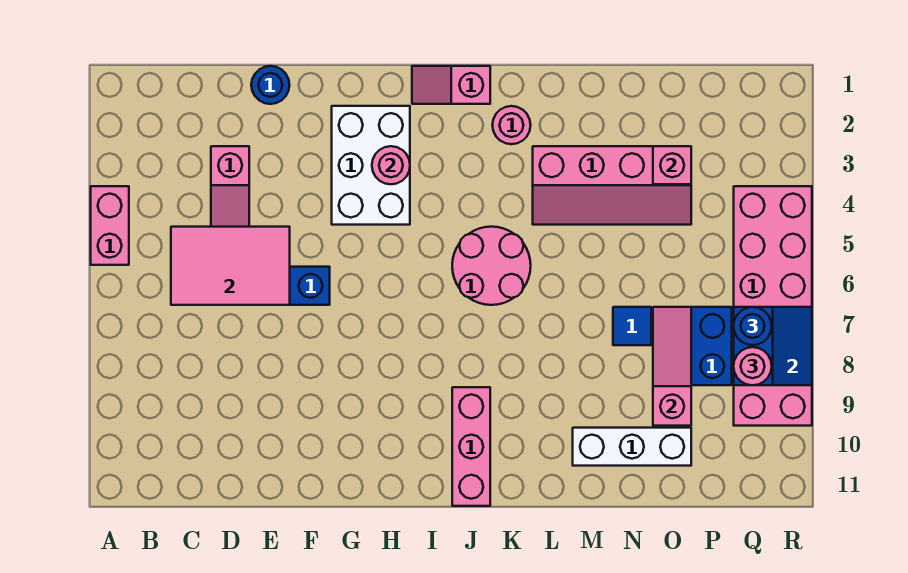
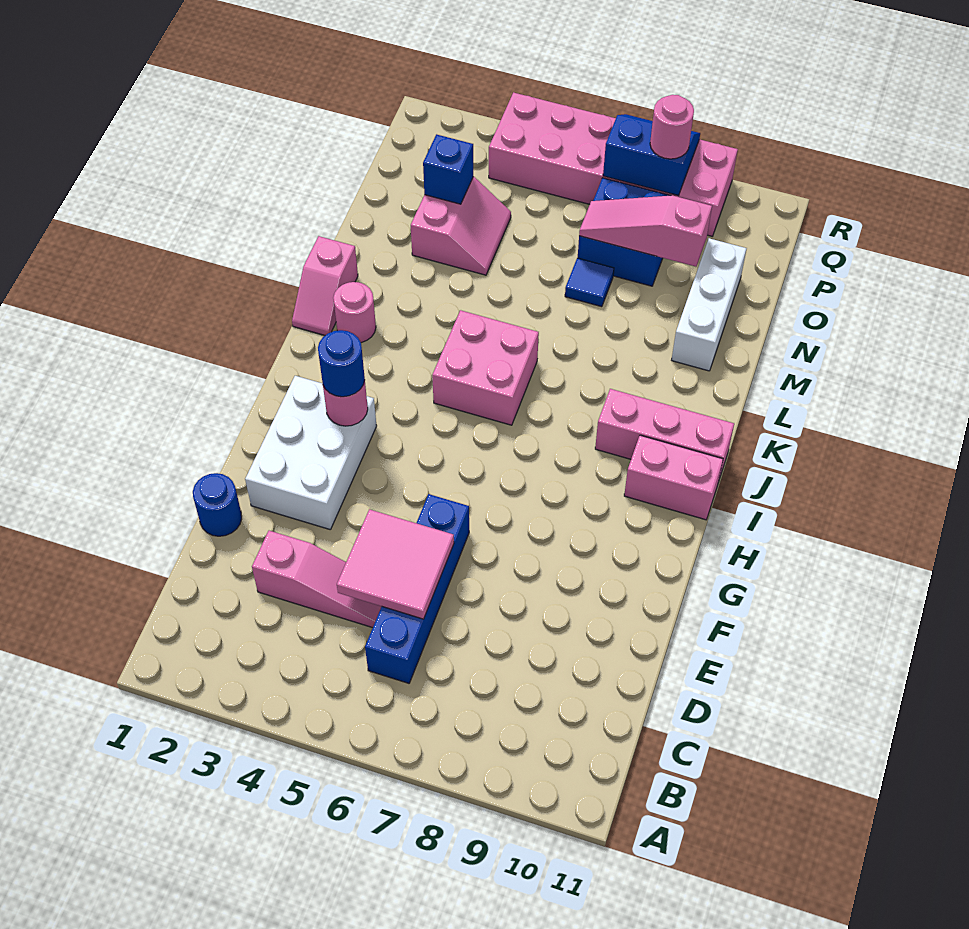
pink brick A4:A5 level 1 -> pink brick I10:I11 level 1
pink tile C5:E6 level 2 -> pink tile D5:E6 level 2
white brick G2:H4 level 1 -> white brick F2:H3 level 1
pink slope I1:J1 level 1 top J -> pink slope K1:L1 level 1 top L
pink round brick J5:K6 level 1 -> pink brick J5:K6 level 1
pink slope L3:O4 level 1 top 3 -> pink slope N3:O4 level 1 top 3
pink brick O3 level 2 -> blue brick O3 level 2
blue round brick Q7 level 3 -> blue round brick H3 level 3

